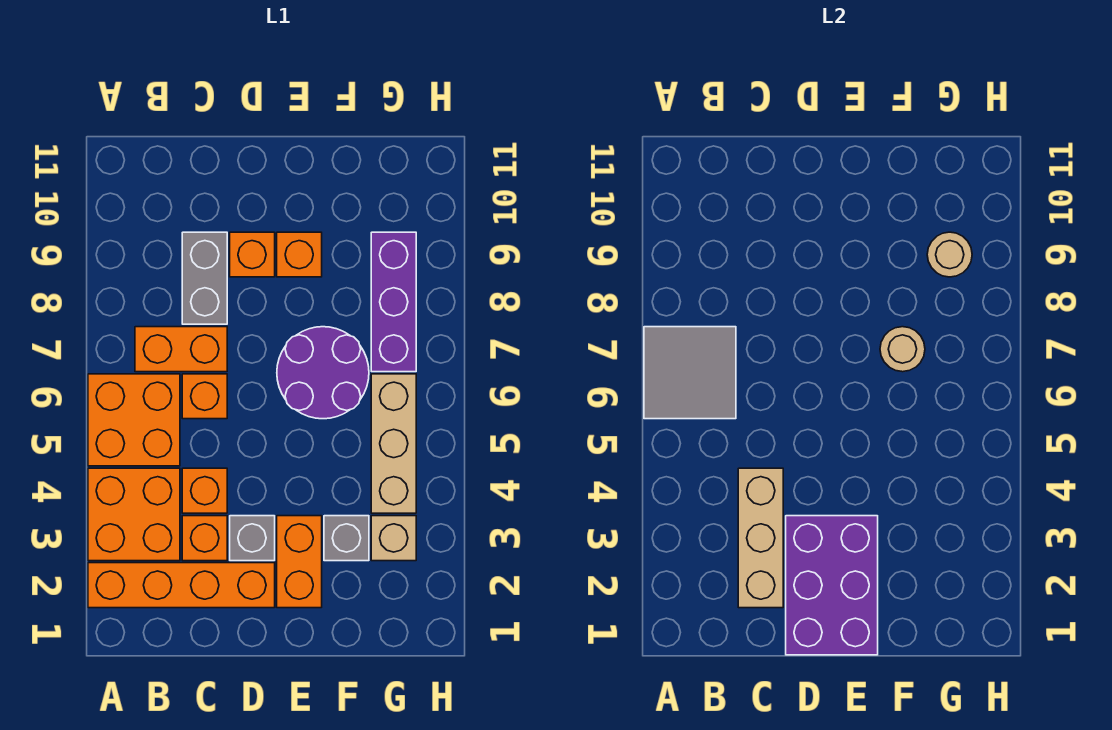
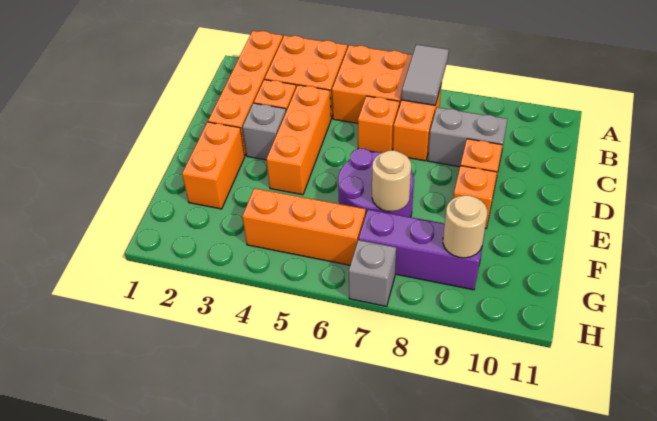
grey tile A6:B7 level 2 -> grey tile A7:B7 level 2
tan brick C2:C4 level 2 -> none
orange brick C4 level 1 -> orange brick C4:E4 level 1
purple brick D1:E3 level 2 -> none
orange brick E2:E3 level 1 -> orange brick E2:F2 level 1
grey brick F3 level 1 -> grey brick H7 level 1
tan brick G3 level 1 -> none
tan brick G4:G6 level 1 -> orange brick G4:G6 level 1

